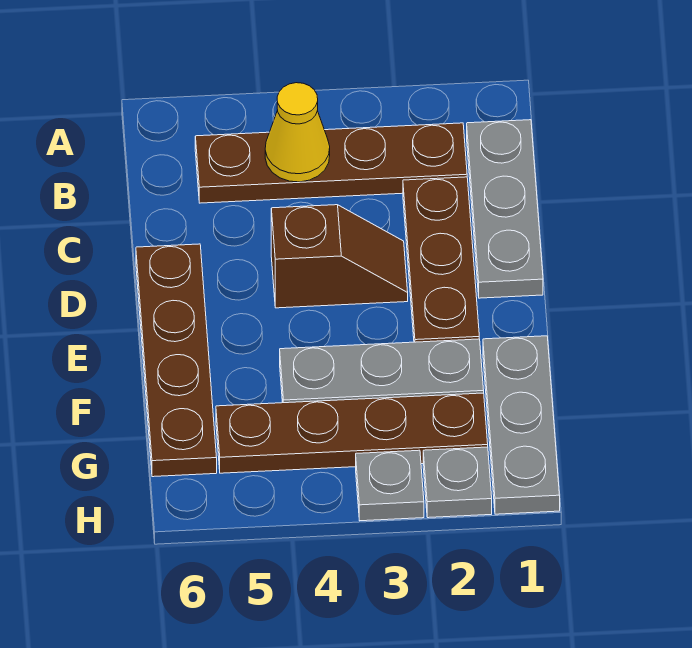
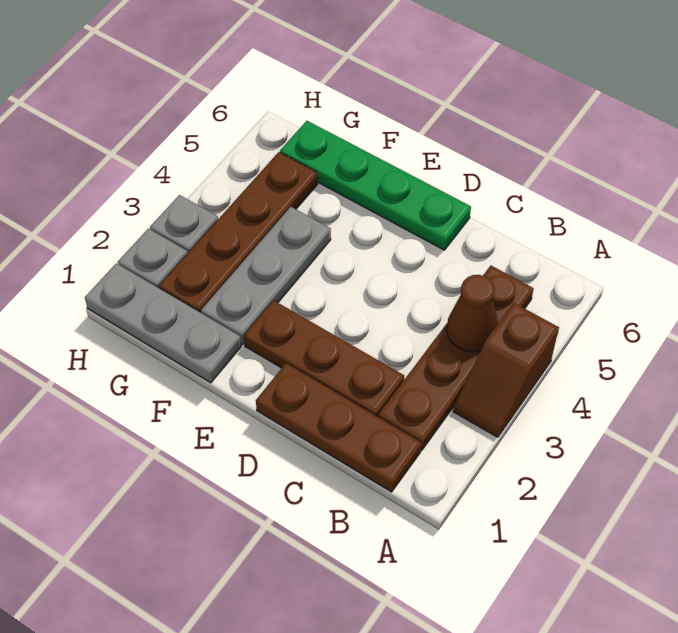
grey plate B1:D1 level 1 -> brown plate B1:D1 level 1
yellow cone B4 level 2 -> brown cone B4 level 2
brown slope D3:D4 level 1 top 4 -> brown slope A3:A4 level 1 top 4
brown plate D6:G6 level 1 -> green plate D6:G6 level 1

